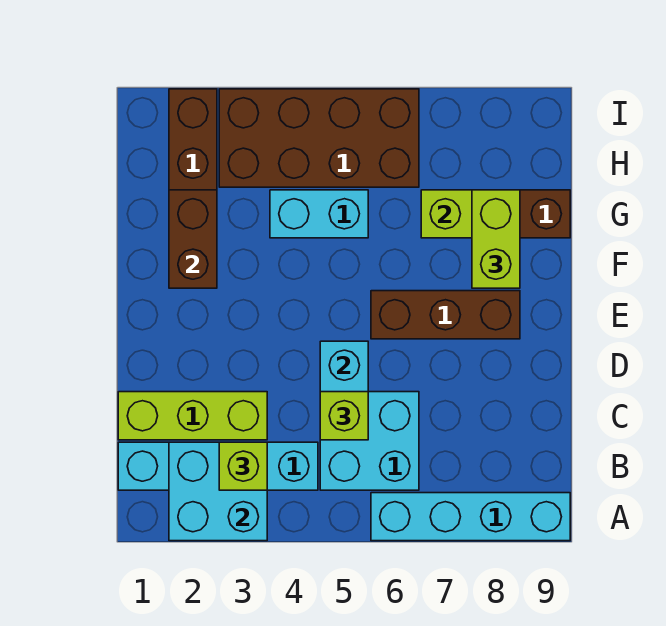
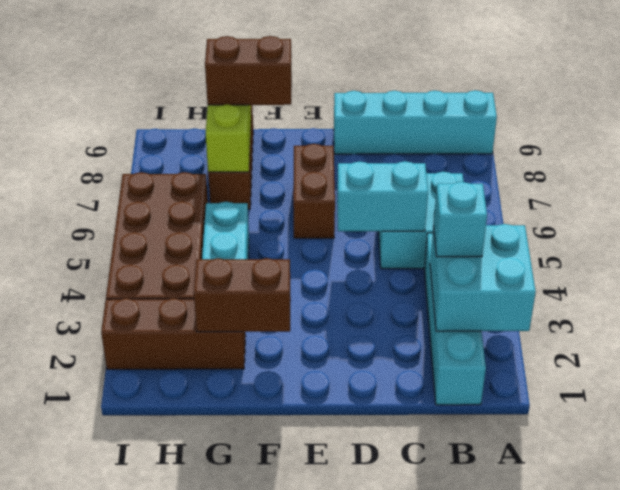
cyan brick A6:A9 level 1 -> cyan brick A9:D9 level 1
lime brick B3 level 3 -> cyan brick B3 level 3
lime brick C1:C3 level 1 -> none
lime brick C5 level 3 -> none
brown brick E6:E8 level 1 -> brown brick E6:E7 level 1
lime brick F8:G8 level 3 -> brown brick F8:G8 level 3

